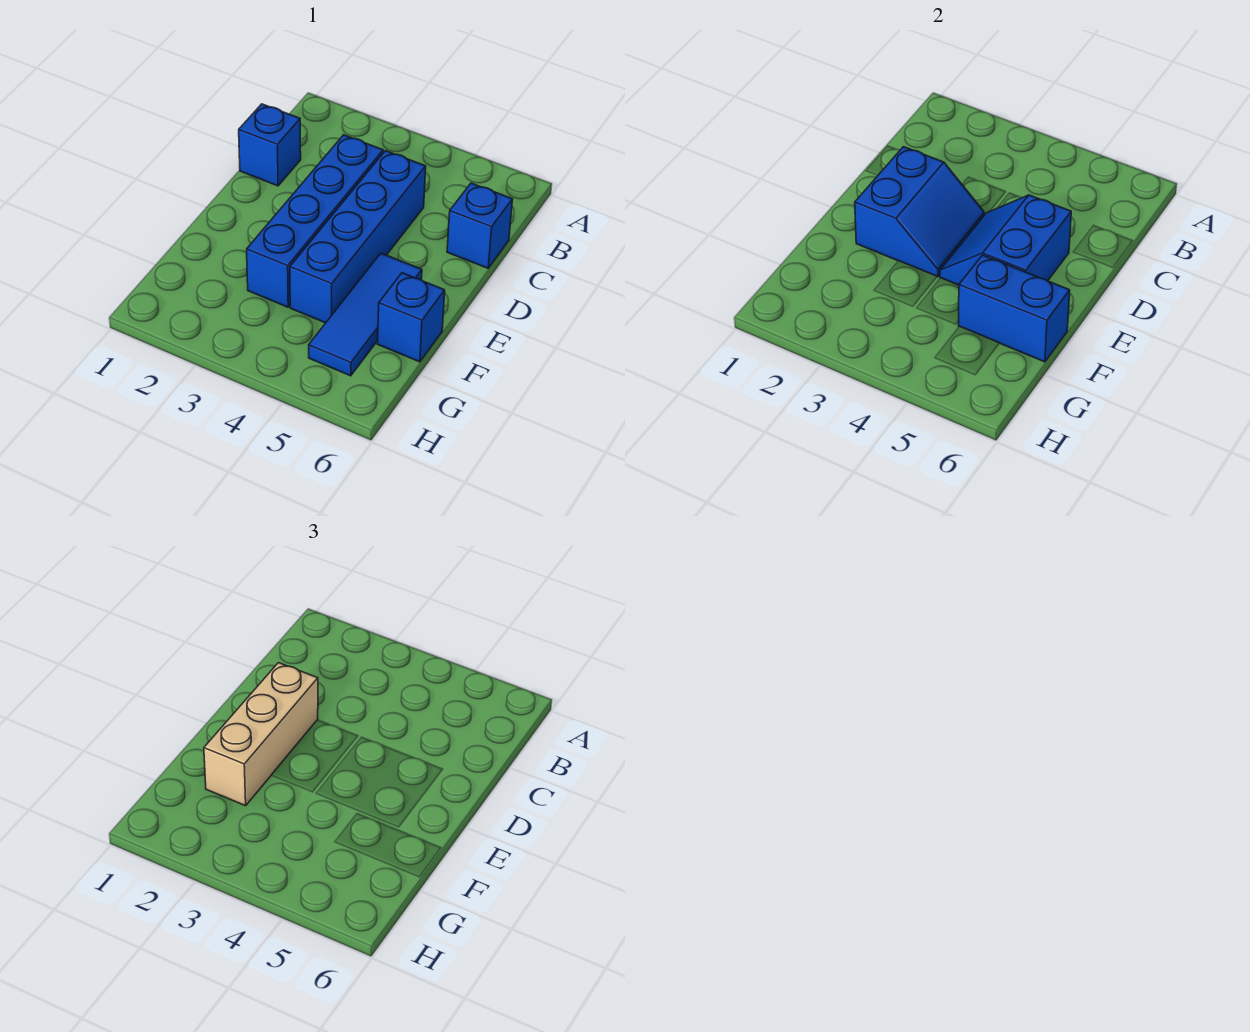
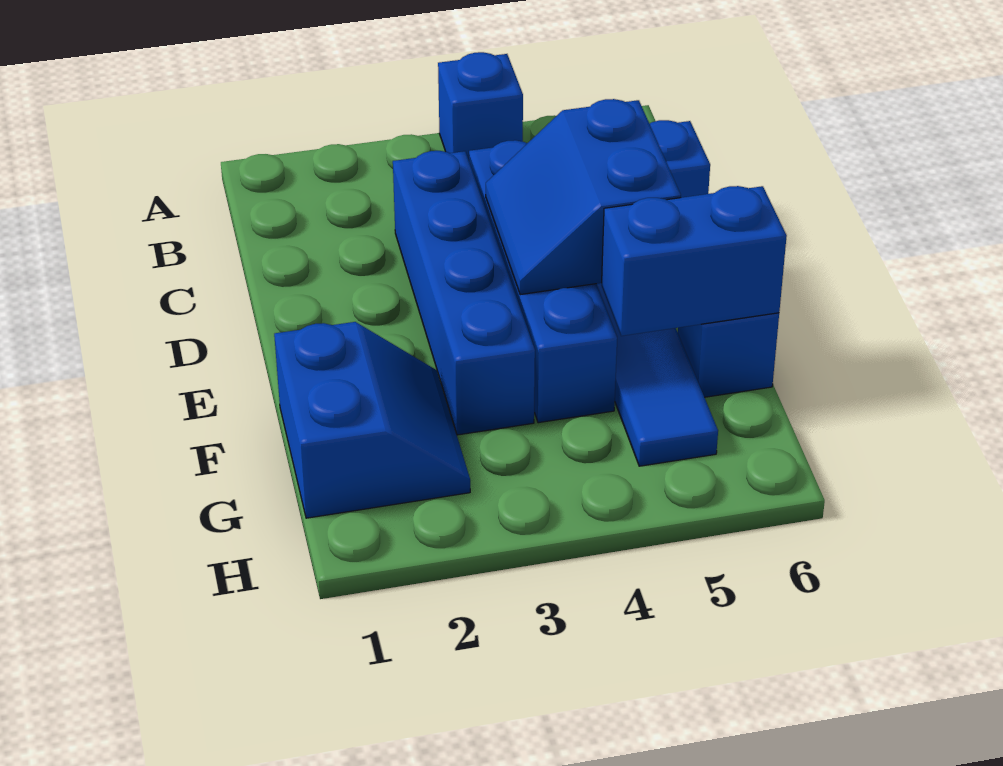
blue brick C1 level 1 -> blue brick A4 level 1
blue slope D2:E3 level 2 top 2 -> blue slope F1:G2 level 1 top 1
tan brick D2:F2 level 3 -> none

